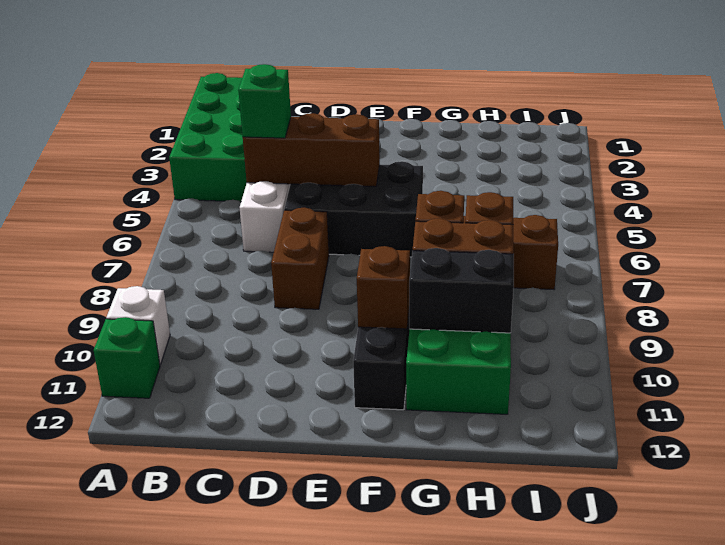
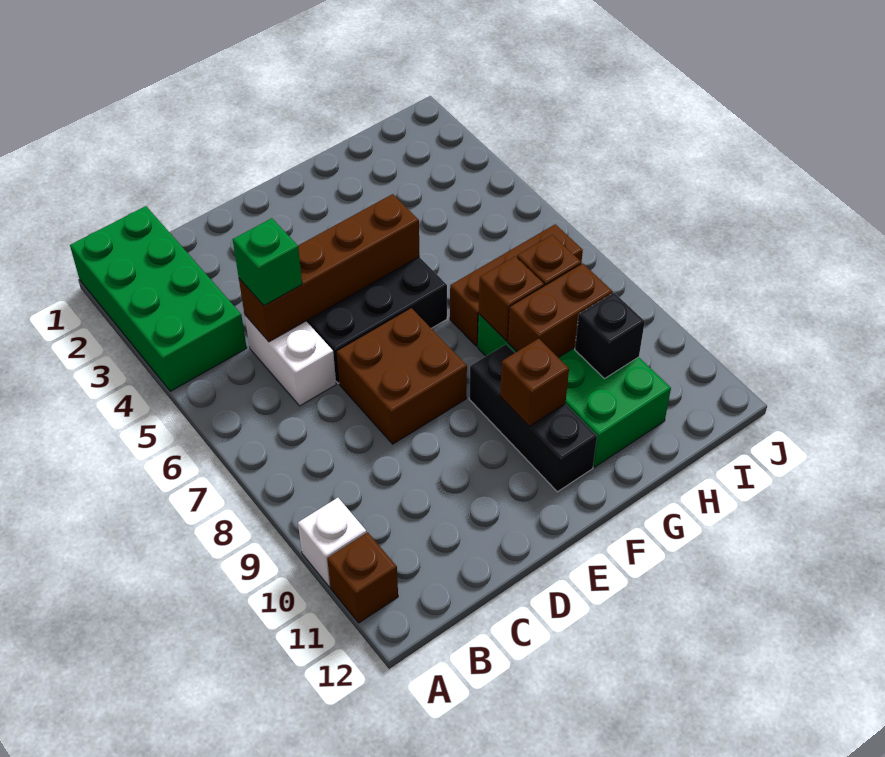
green brick A11 level 1 -> brown brick A11 level 1
brown brick C5:E5 level 2 -> brown brick C5:F5 level 2
brown brick D7:D8 level 1 -> brown brick D7:E8 level 1
black brick G10:H10 level 2 -> black brick H10 level 2

